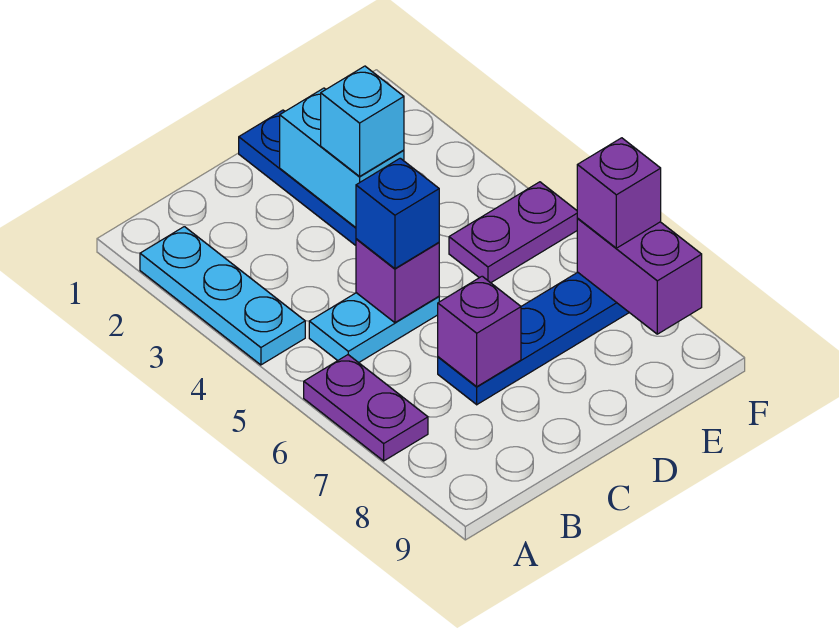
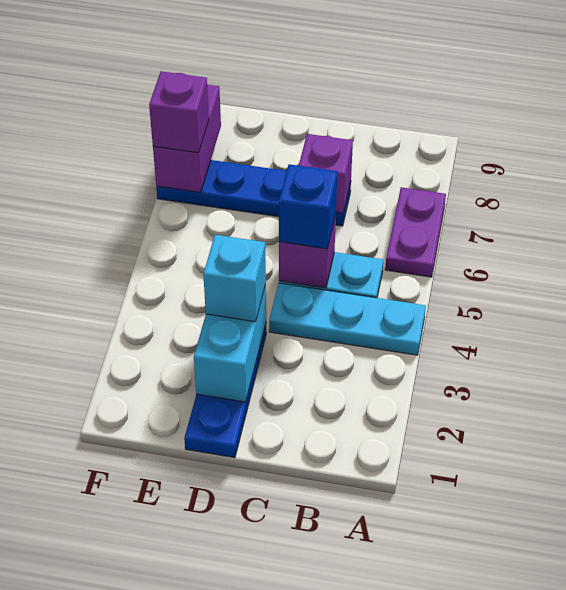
cyan plate A2:A4 level 1 -> cyan plate A4:C4 level 1
purple plate E5:F5 level 1 -> none

